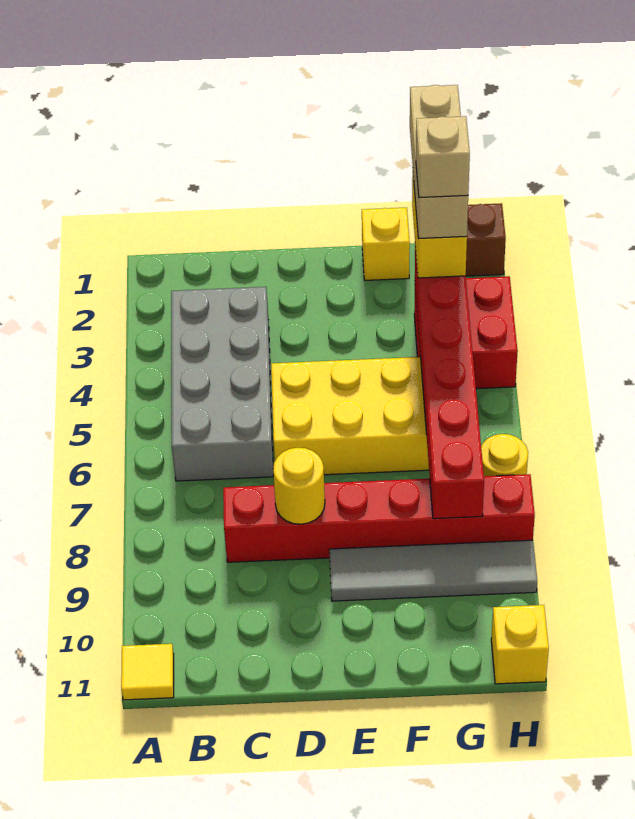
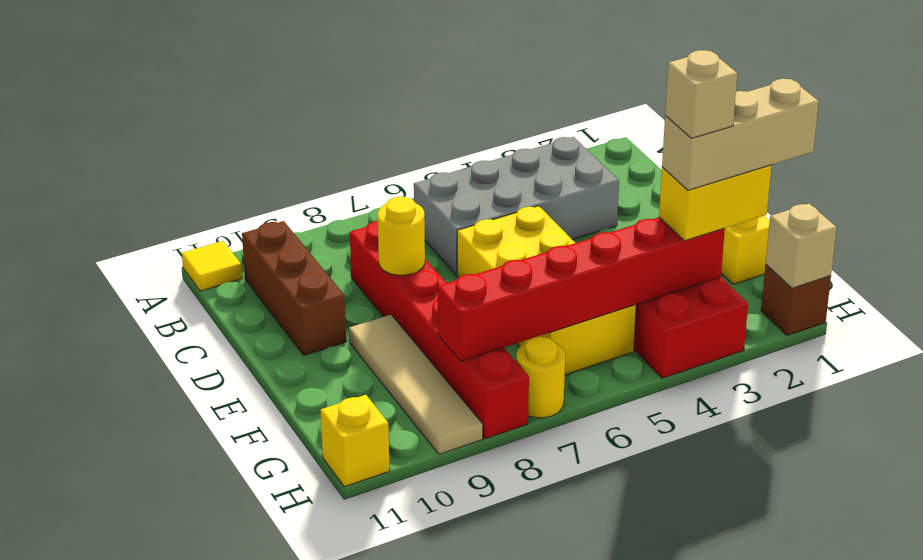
none -> brown brick B10:D10 level 1
grey tile E9:H9 level 1 -> tan tile E9:H9 level 1
none -> tan brick H1 level 2

